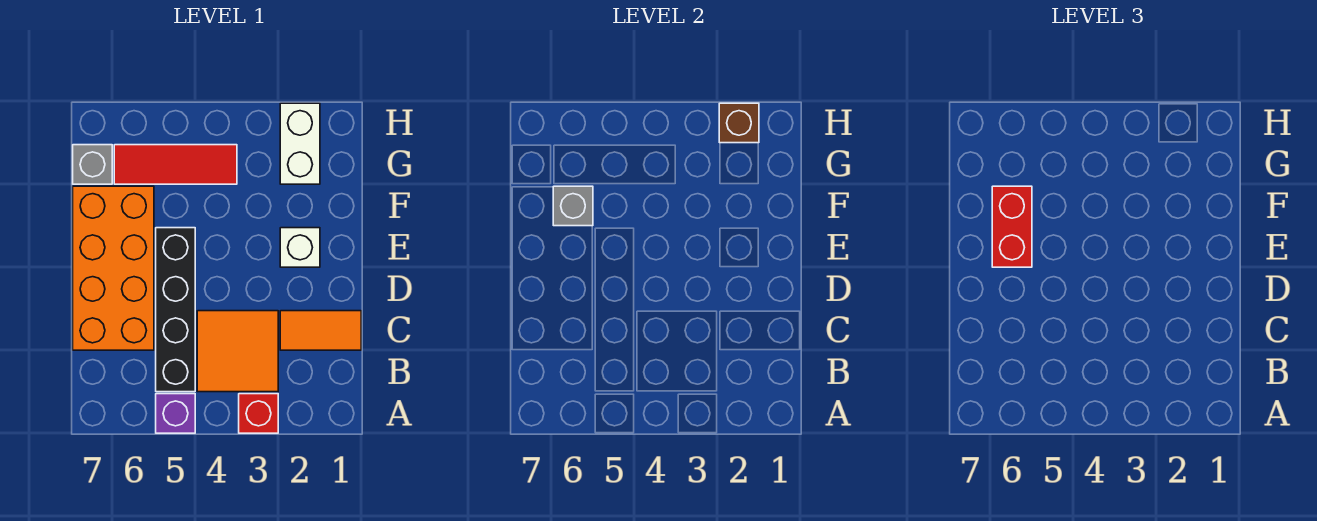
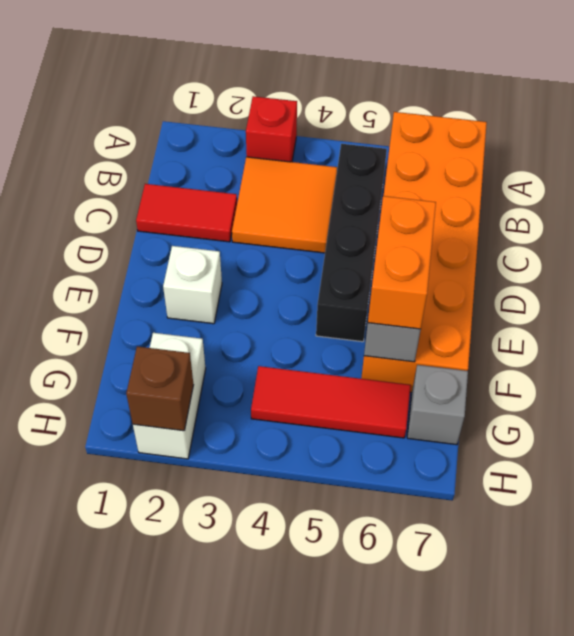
purple brick A5 level 1 -> none
orange tile C1:C2 level 1 -> red tile C1:C2 level 1
orange brick C6:F7 level 1 -> orange brick A6:F7 level 1
red brick E6:F6 level 3 -> orange brick E6:F6 level 3

